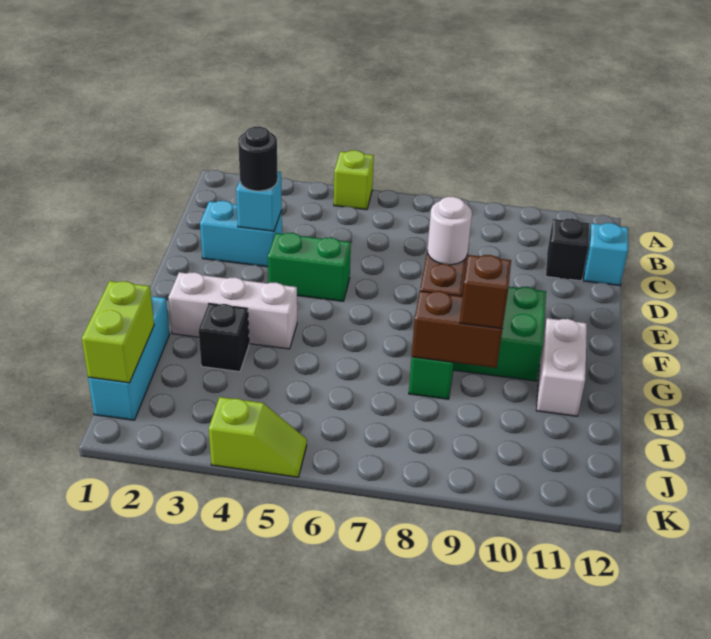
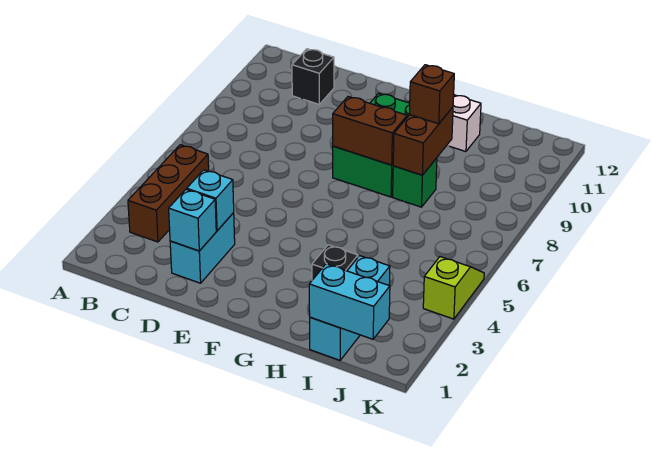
lime brick A5 level 1 -> none
none -> brown brick B3:B5 level 1
cyan brick C12 level 1 -> cyan brick D2 level 2
black round brick D3 level 3 -> none
green brick E4:E5 level 1 -> none
white round brick F8 level 3 -> none
white brick G2:G4 level 1 -> none
cyan brick H1:J1 level 1 -> cyan brick I1:I3 level 1
lime brick I1:J1 level 2 -> cyan brick I1:J1 level 2

